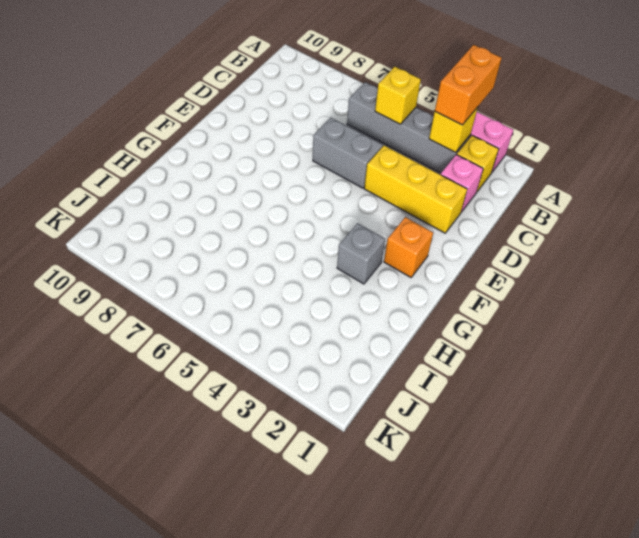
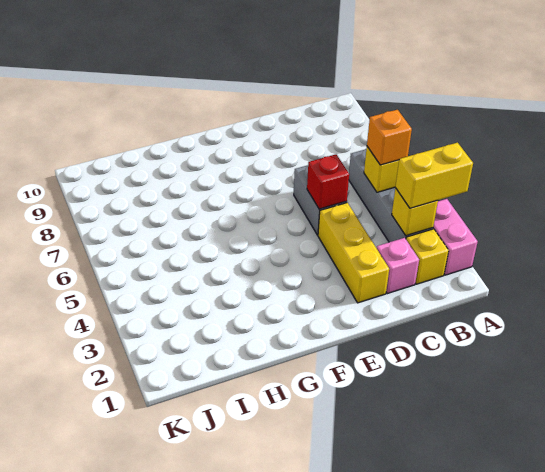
orange brick A3:B3 level 3 -> yellow brick A3:B3 level 3
none -> red brick D5 level 2
orange brick F2 level 1 -> orange brick B5 level 3
grey brick G3 level 1 -> none

